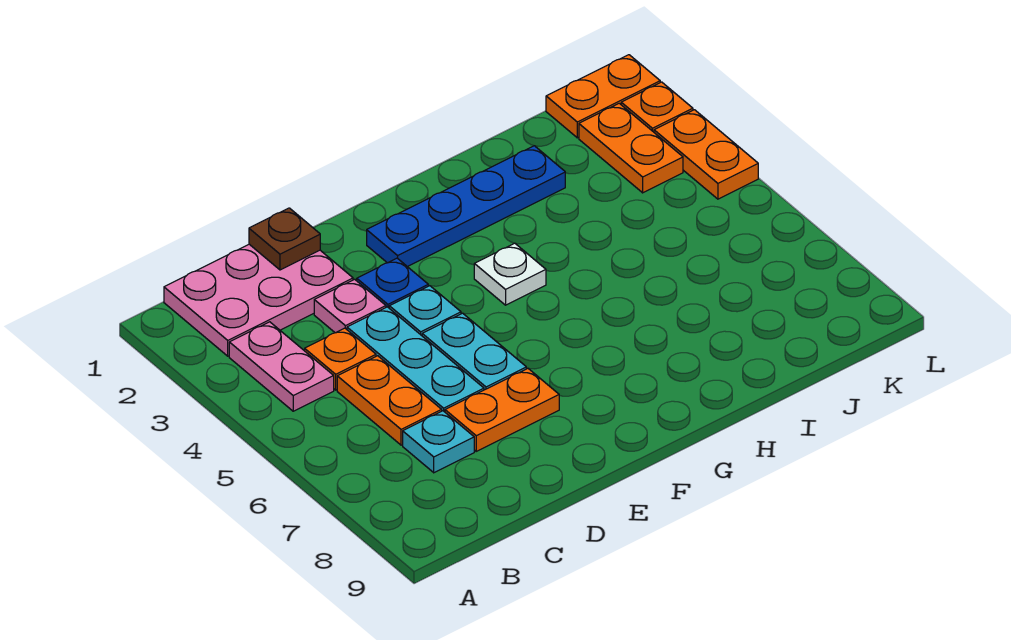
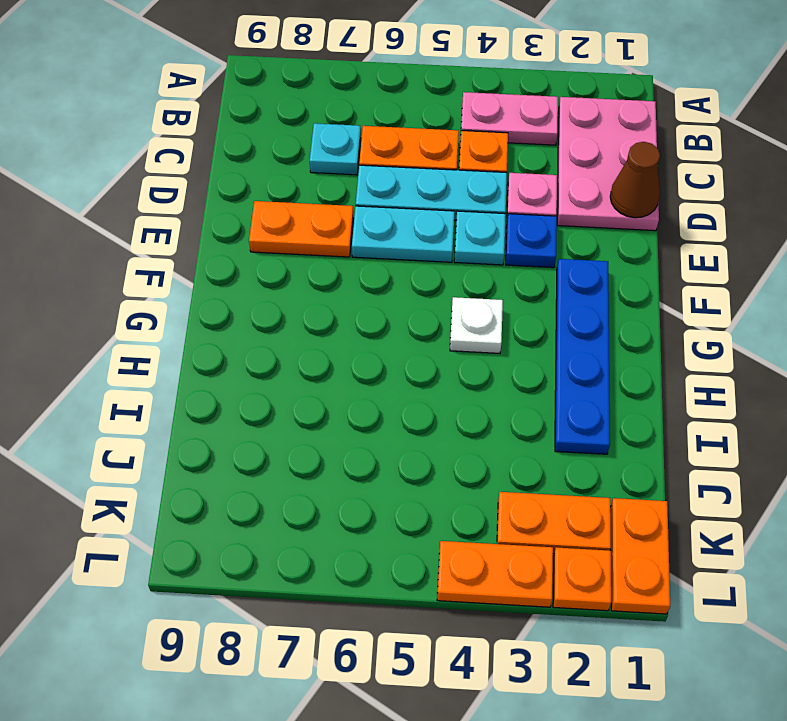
brown plate D1 level 2 -> brown cone D1 level 2
orange plate D7:E7 level 1 -> orange plate E7:E8 level 1

